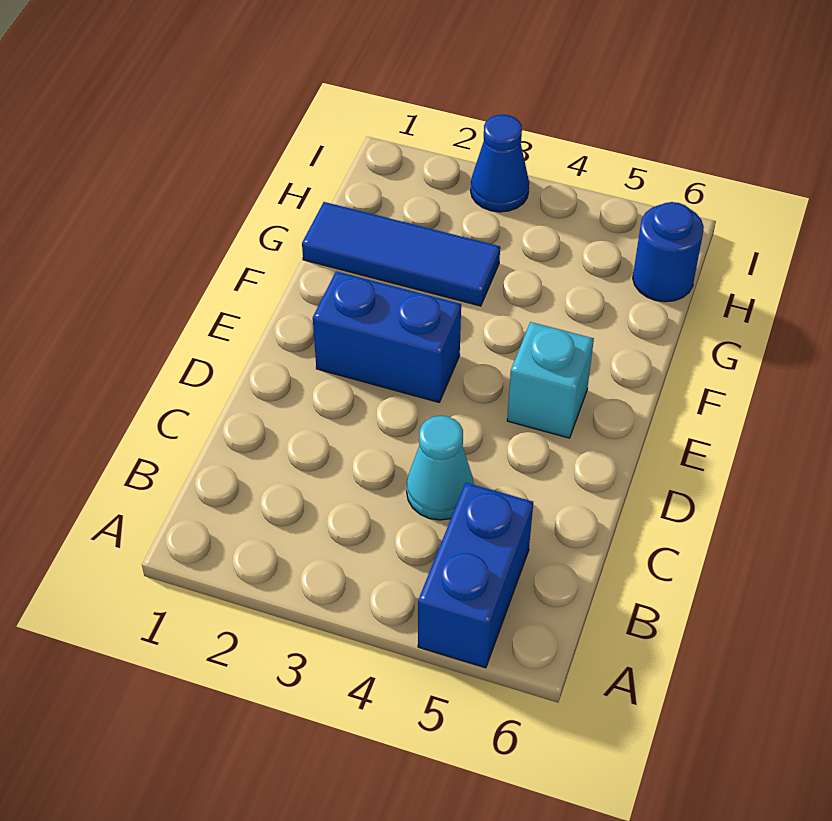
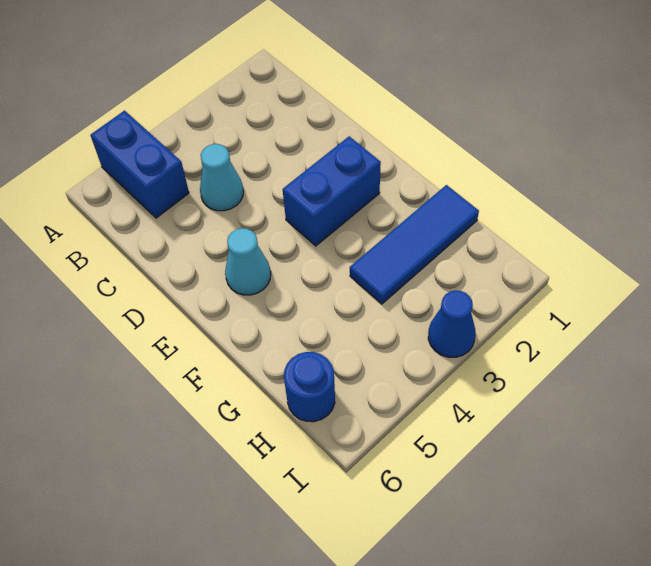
cyan brick E5 level 1 -> cyan cone E5 level 1

